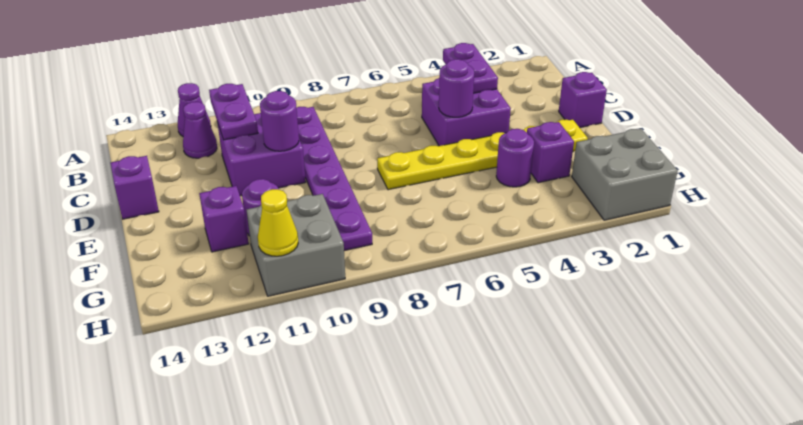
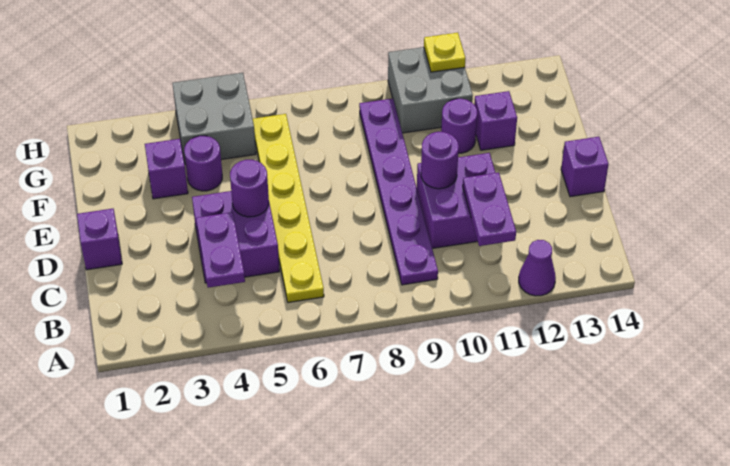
purple cone B12 level 1 -> none
yellow plate E2:E7 level 1 -> yellow plate B6:G6 level 1
grey brick G1:H2 level 1 -> grey brick G4:H5 level 1
yellow cone H11 level 2 -> yellow plate H11 level 2

